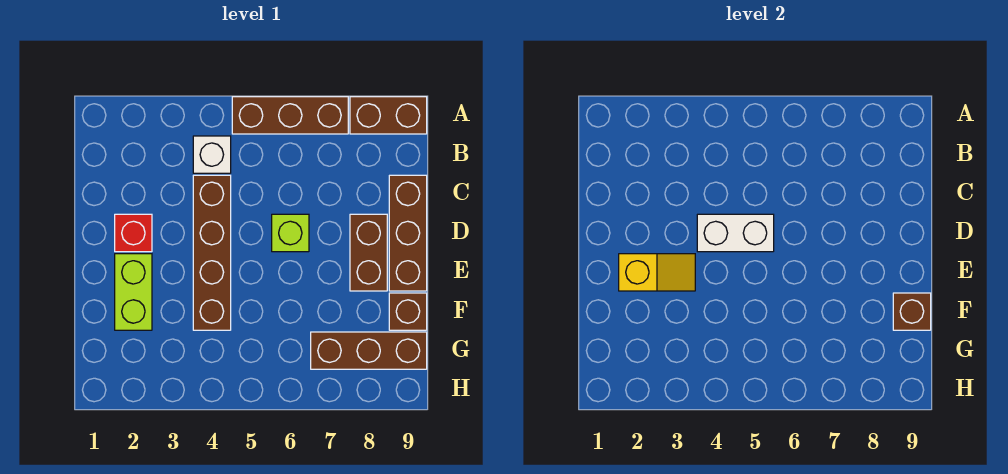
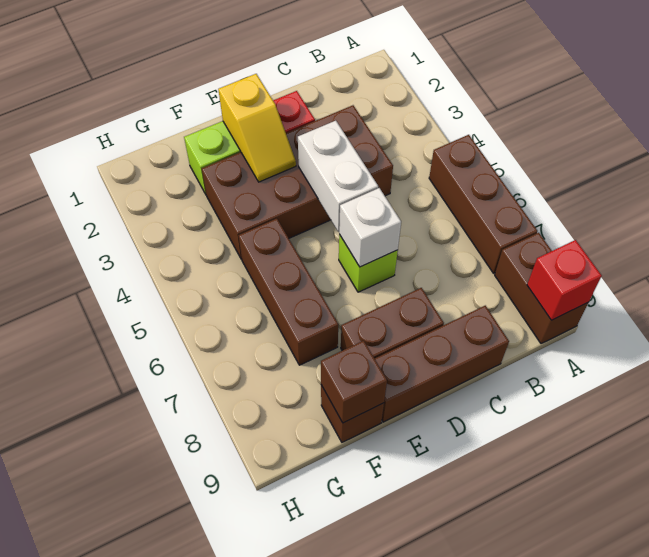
none -> red brick A9 level 2
white brick B4 level 1 -> white brick D6 level 2
brown brick C4:F4 level 1 -> brown brick C3:F4 level 1
brown brick G7:G9 level 1 -> brown brick F5:F7 level 1

